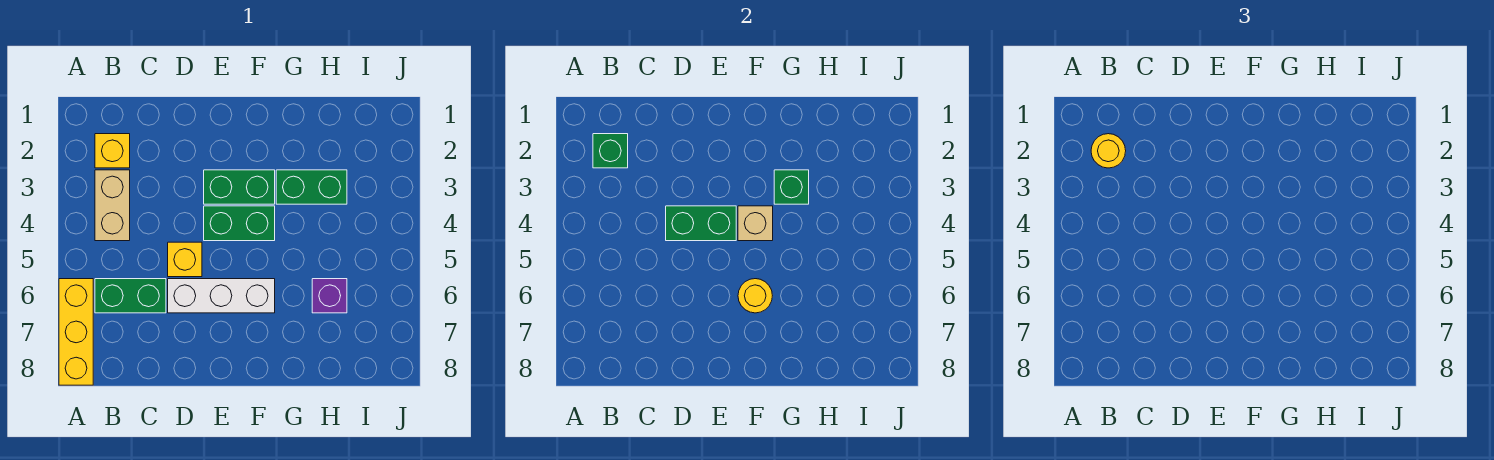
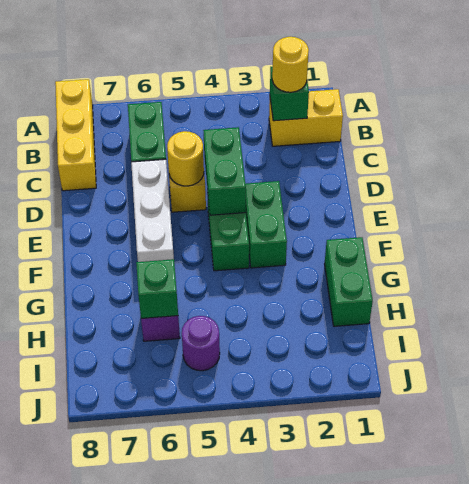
yellow brick A6:A8 level 1 -> yellow brick A8:C8 level 1
yellow brick B2 level 1 -> yellow brick B1:B2 level 1
tan brick B3:B4 level 1 -> none
tan brick F4 level 2 -> none
yellow round brick F6 level 2 -> yellow round brick D5 level 2
green brick G3:H3 level 1 -> green brick G1:H1 level 1
green brick G3 level 2 -> green brick H6 level 2
none -> purple round brick I5 level 1

